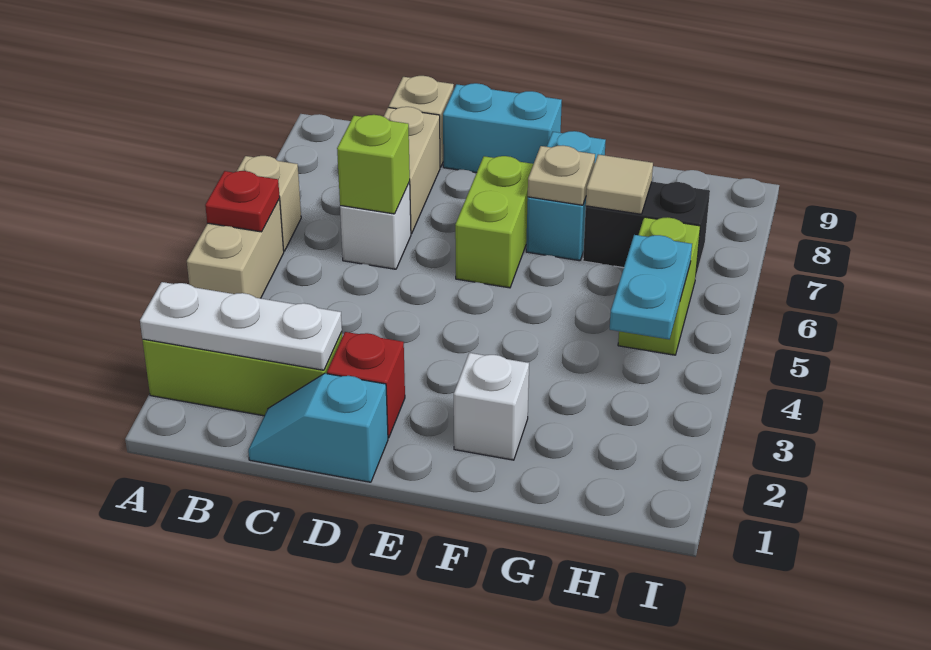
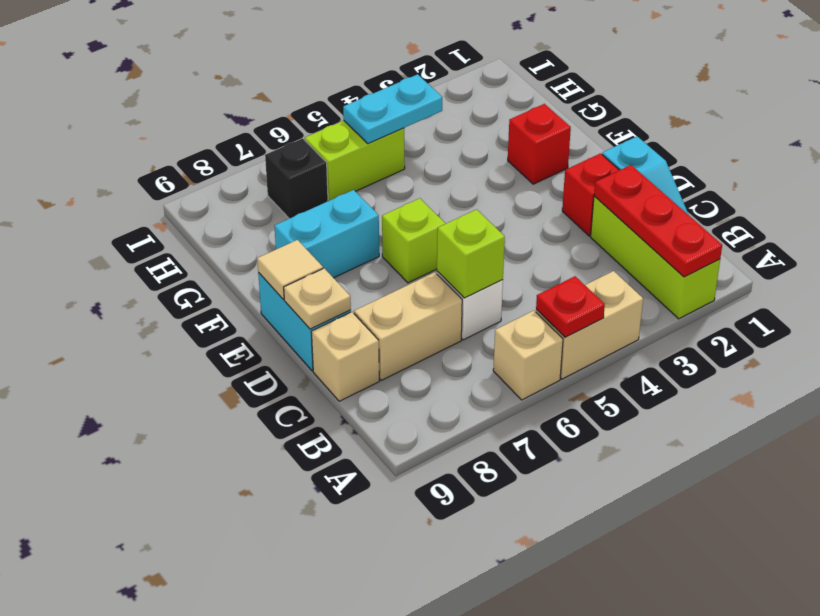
white plate A2:C2 level 2 -> red plate A2:C2 level 2
lime brick E6:E7 level 1 -> lime brick E6 level 1
white brick F2 level 1 -> red brick F2 level 1
tan plate F7 level 2 -> tan plate D9 level 2
black brick G7:H7 level 1 -> black brick H7 level 1
tan tile G7 level 2 -> tan tile E9 level 2

